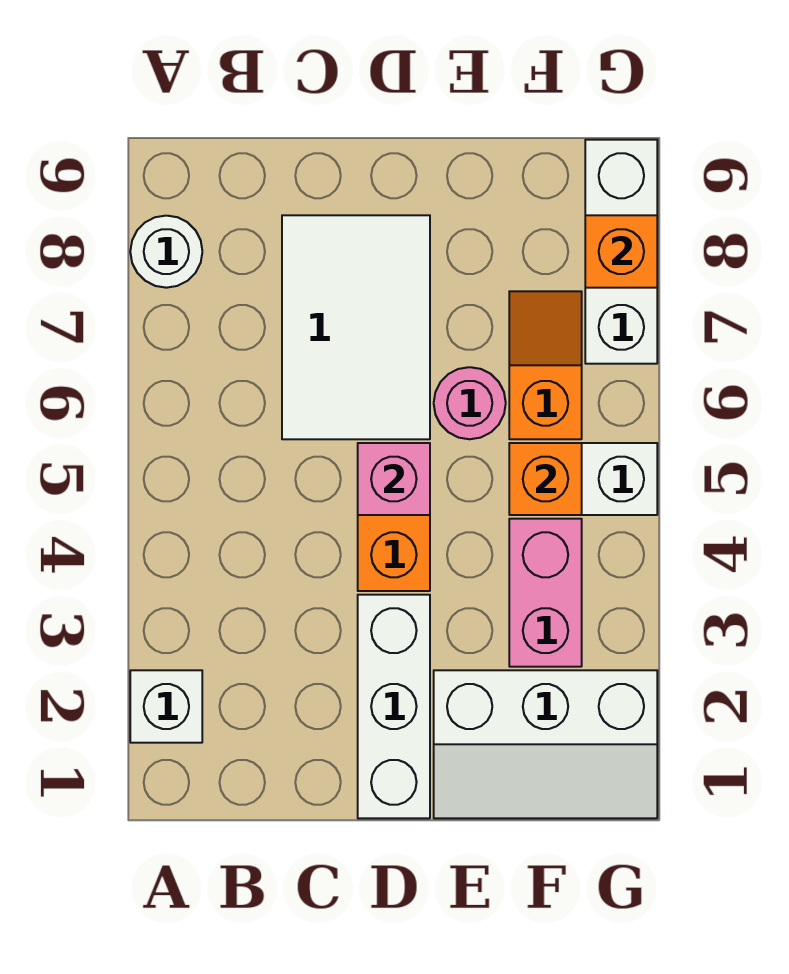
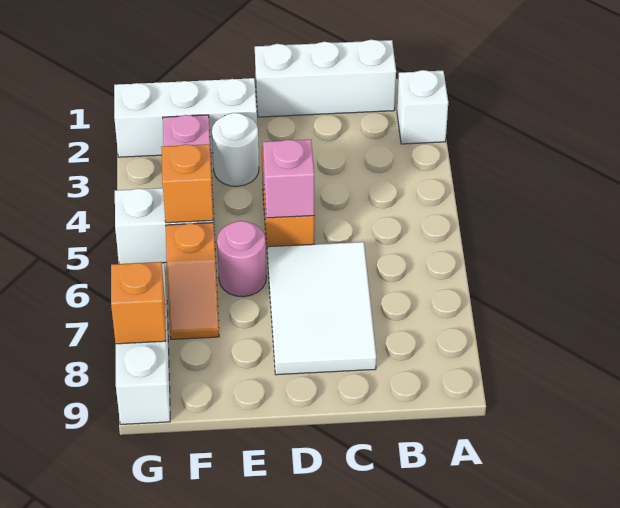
white round brick A8 level 1 -> white round brick E3 level 1
white brick D1:D3 level 1 -> white brick B1:D1 level 1

